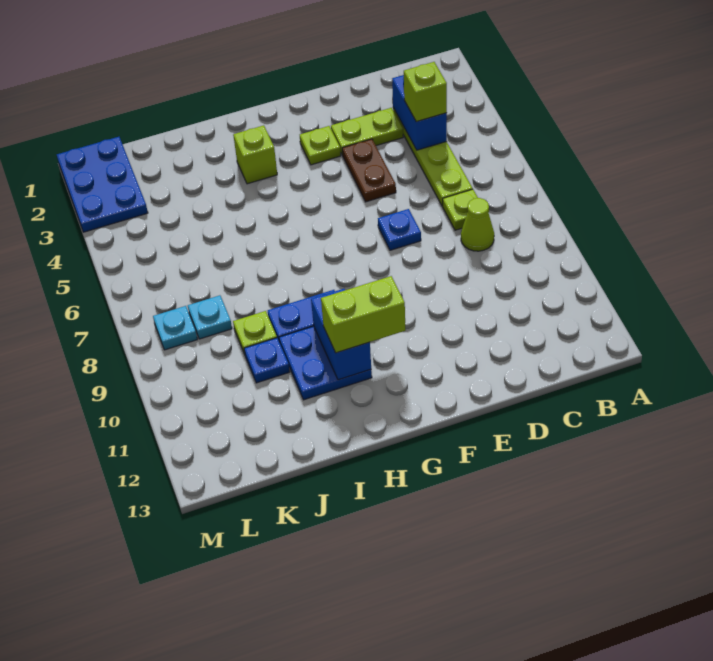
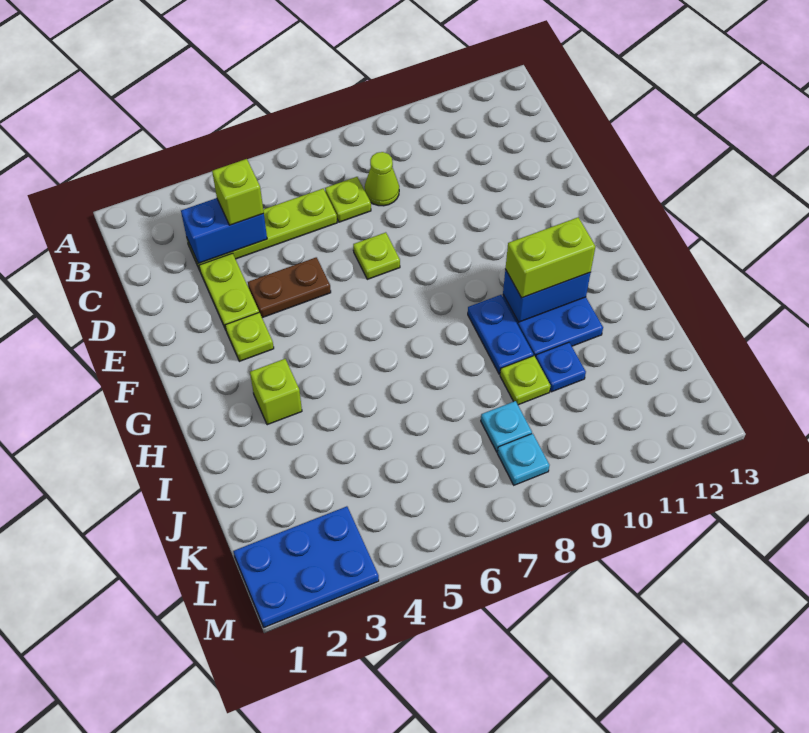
blue plate E7 level 1 -> lime plate E7 level 1
lime brick G11:H11 level 3 -> lime brick H10:H11 level 3

